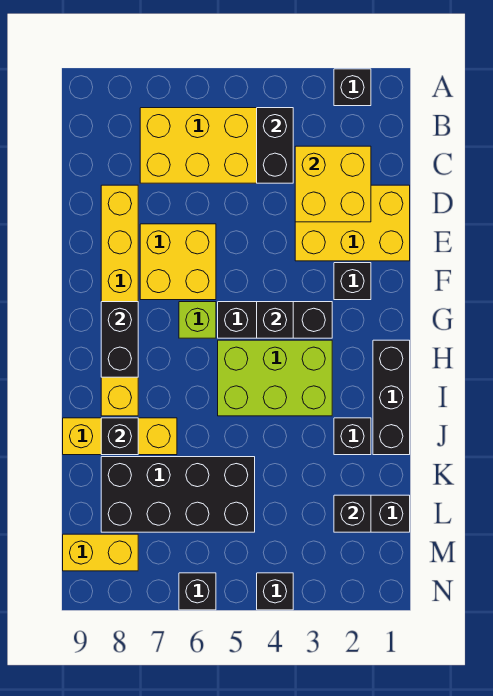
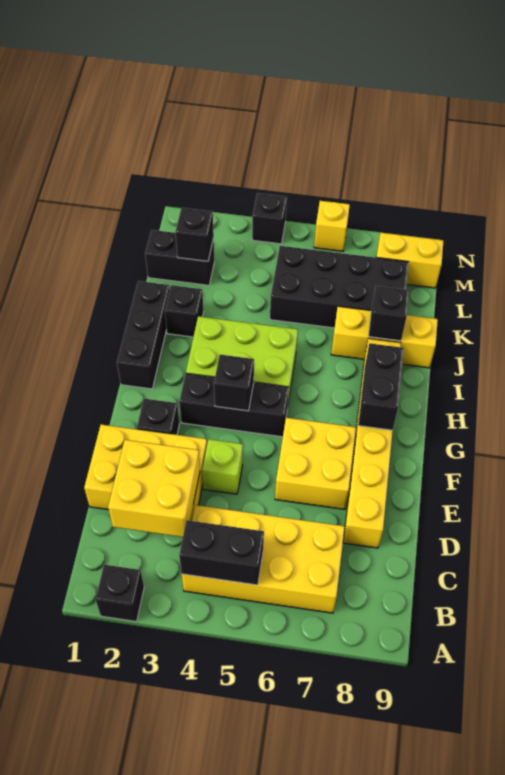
black brick B4:C4 level 2 -> black brick B4:B5 level 2
lime brick G6 level 1 -> lime brick E4 level 1
black brick N6 level 1 -> yellow brick N6 level 1

